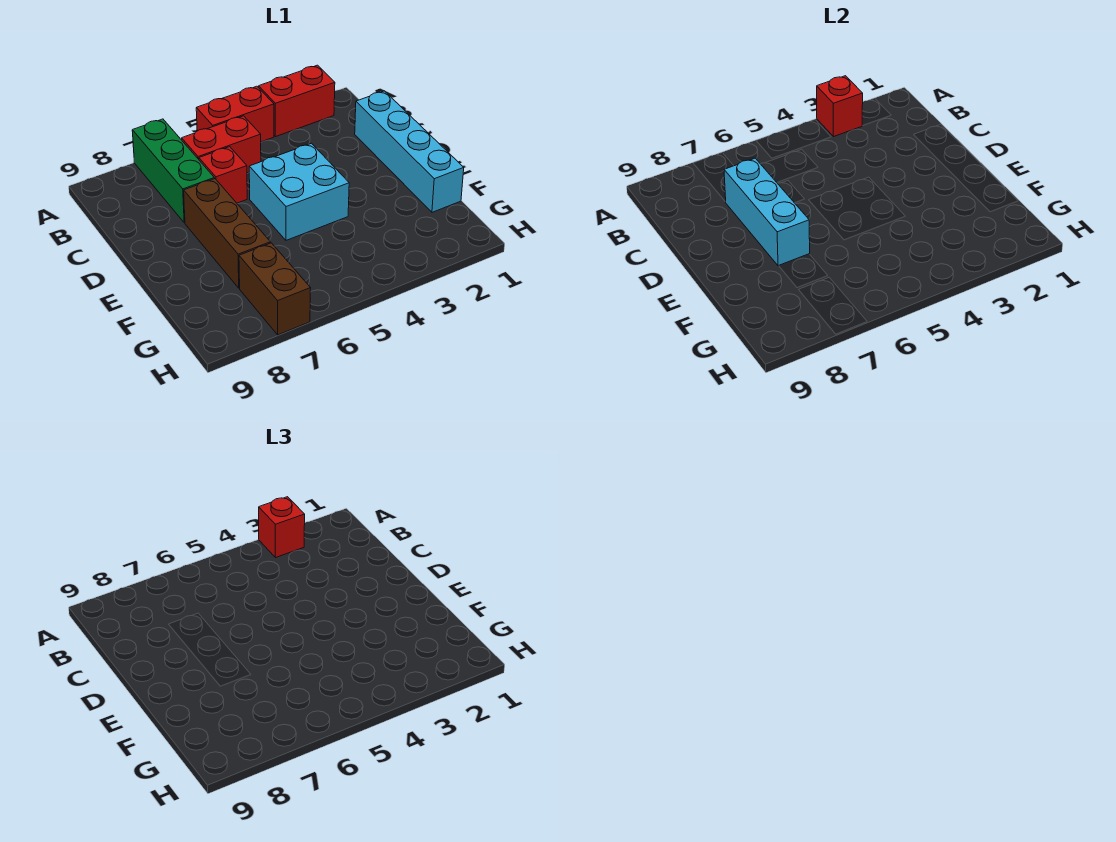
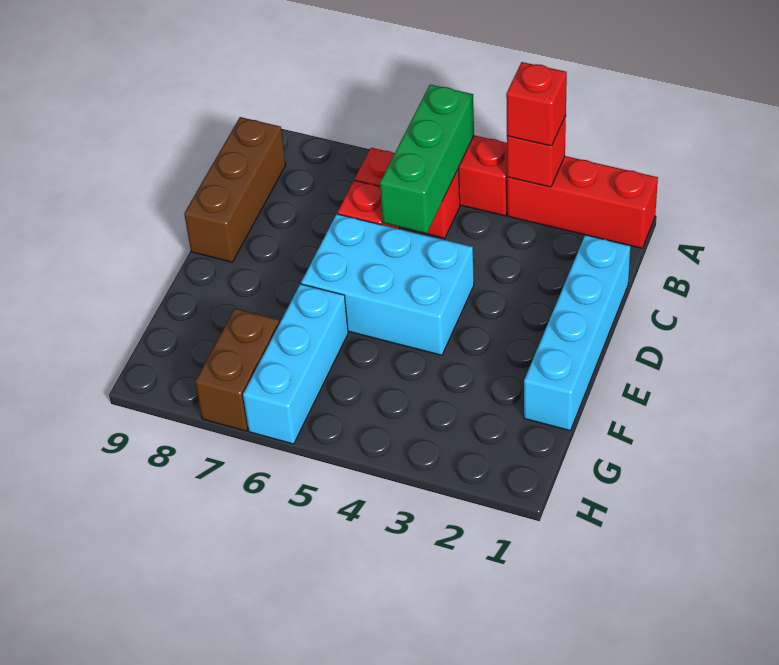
red brick A2:A3 level 1 -> red brick A1:A3 level 1
green brick A7:C7 level 1 -> green brick A5:C5 level 2
cyan brick C7:E7 level 2 -> cyan brick F6:H6 level 1
cyan brick D4:E5 level 1 -> cyan brick D4:E6 level 1
brown brick D7:F7 level 1 -> brown brick B9:D9 level 1

